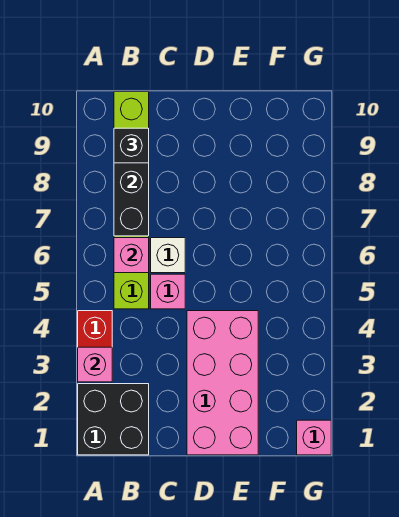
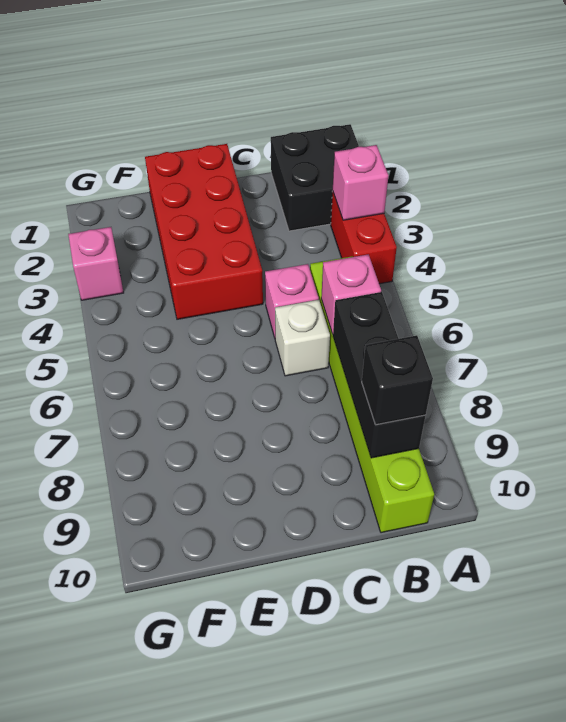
pink brick D1:E4 level 1 -> red brick D1:E4 level 1
pink brick G1 level 1 -> pink brick G3 level 1

